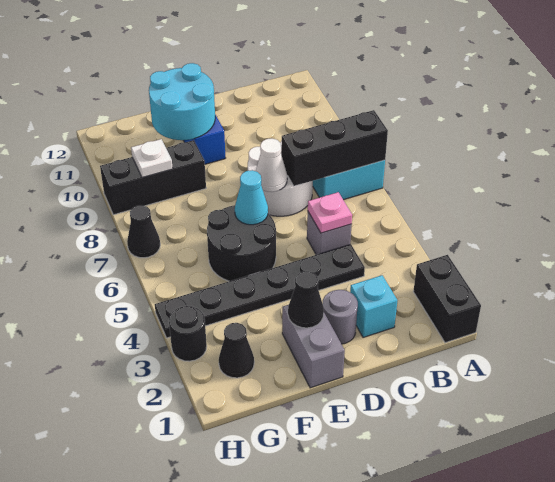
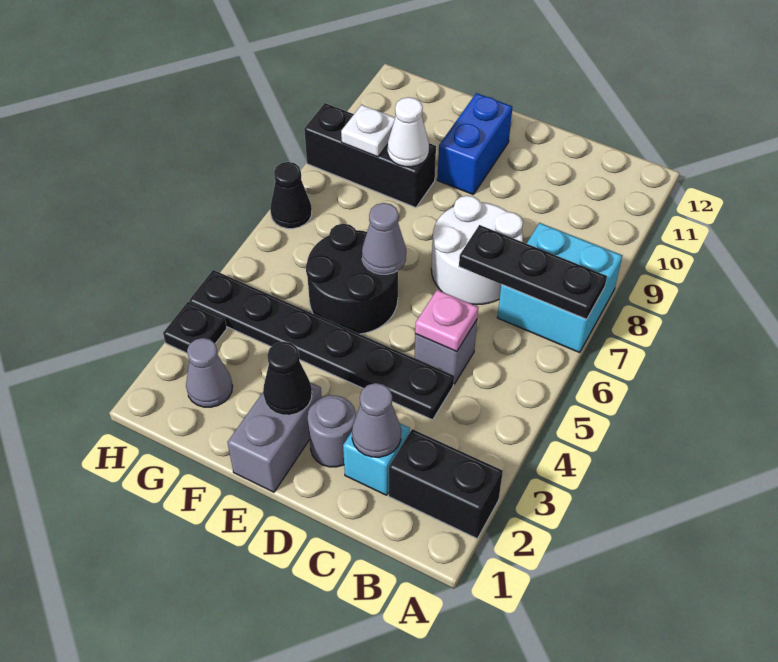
black brick A1:A2 level 1 -> black brick A2:B2 level 1
black brick A7:C7 level 2 -> black plate A7:C7 level 2
none -> grey cone C2 level 2
white cone D7 level 2 -> white cone F9 level 2
cyan cone E6 level 2 -> grey cone E6 level 2
cyan round brick E10:F11 level 2 -> none
black cone G2 level 1 -> grey cone G2 level 1
black round brick H3 level 1 -> black plate H3 level 1

